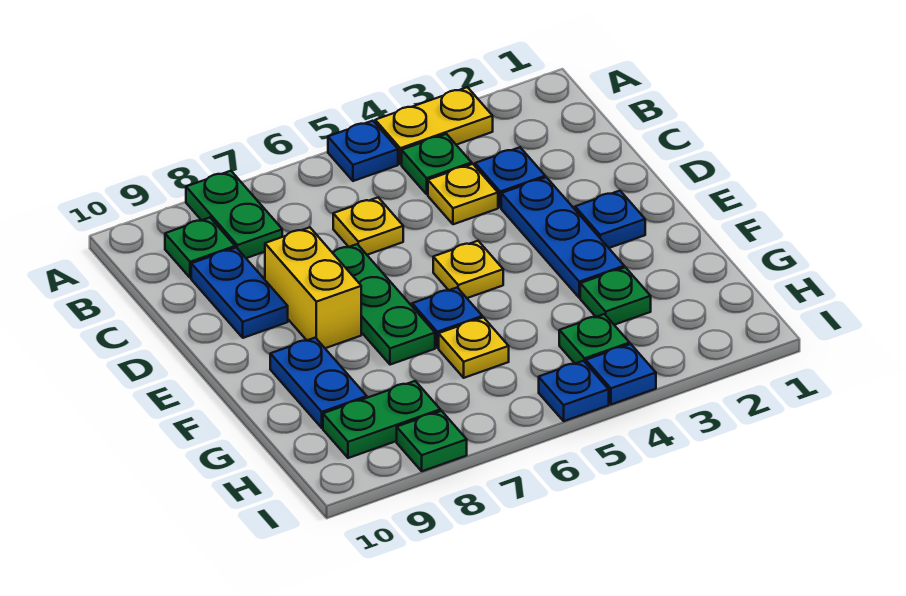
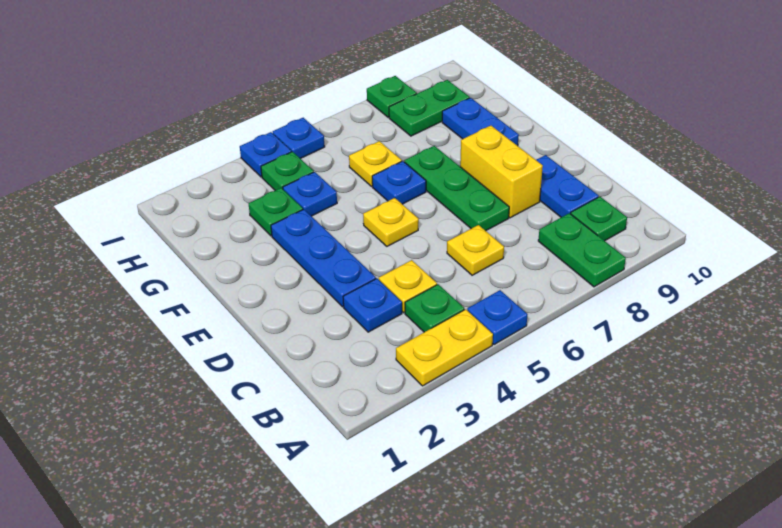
blue plate E2 level 1 -> blue plate G4 level 1

